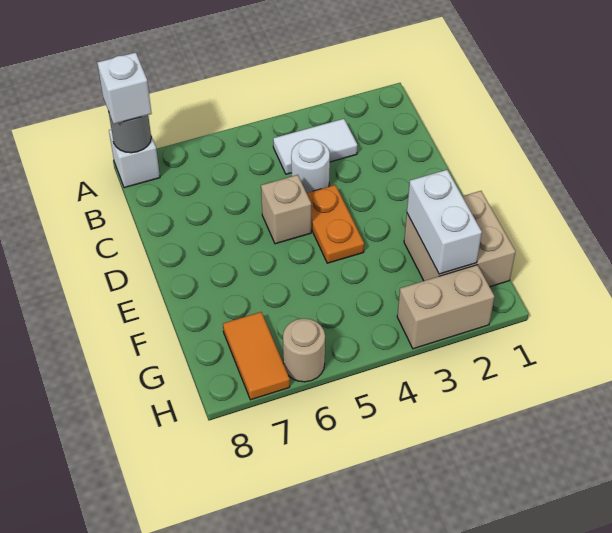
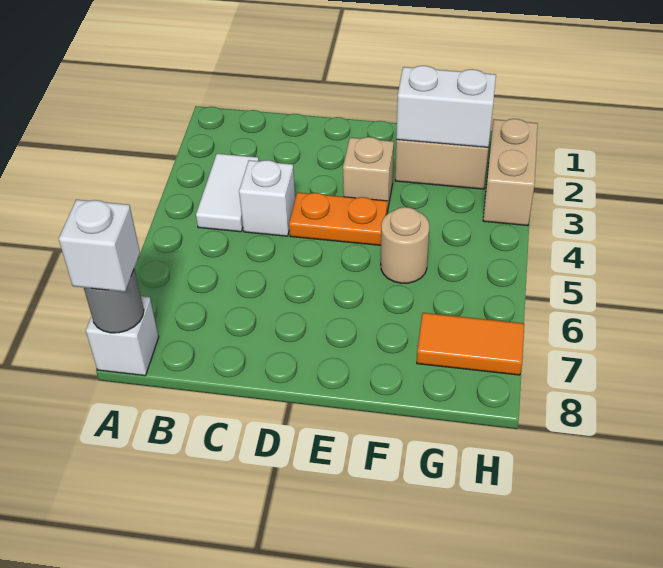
white round brick C4 level 1 -> white brick C4 level 1
tan brick D5 level 1 -> tan brick E3 level 1
tan round brick H6 level 1 -> tan round brick F5 level 1

